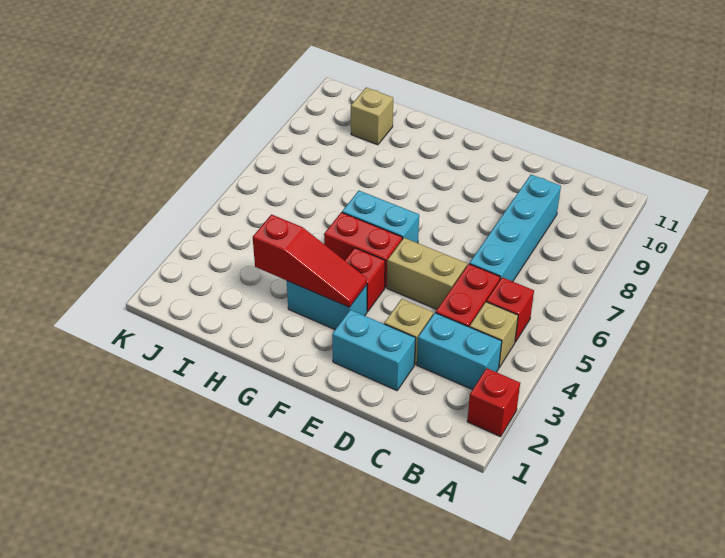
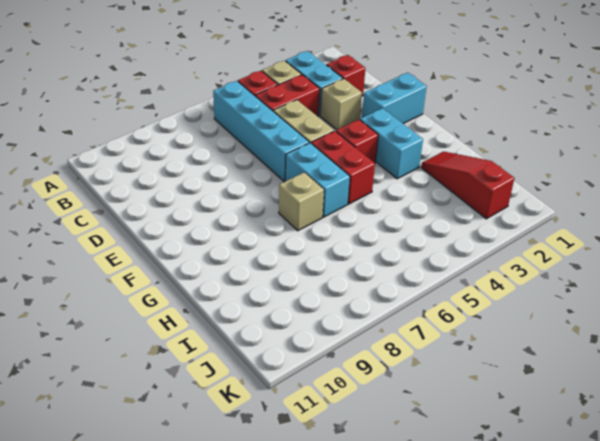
red brick A2 level 1 -> red brick C2 level 1
cyan brick C6:C9 level 1 -> cyan brick B6:E6 level 1
cyan brick D2:E2 level 1 -> cyan brick E1:E2 level 1
red slope F3:H3 level 2 top H -> red slope H2:J2 level 1 top J
tan brick I10 level 1 -> tan brick G7 level 1

